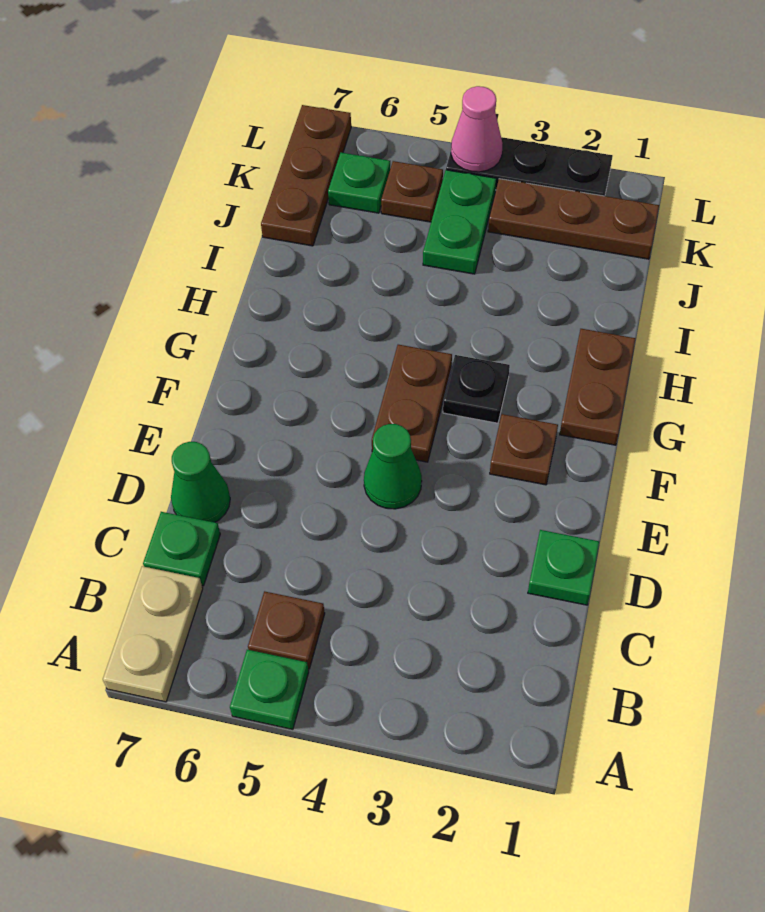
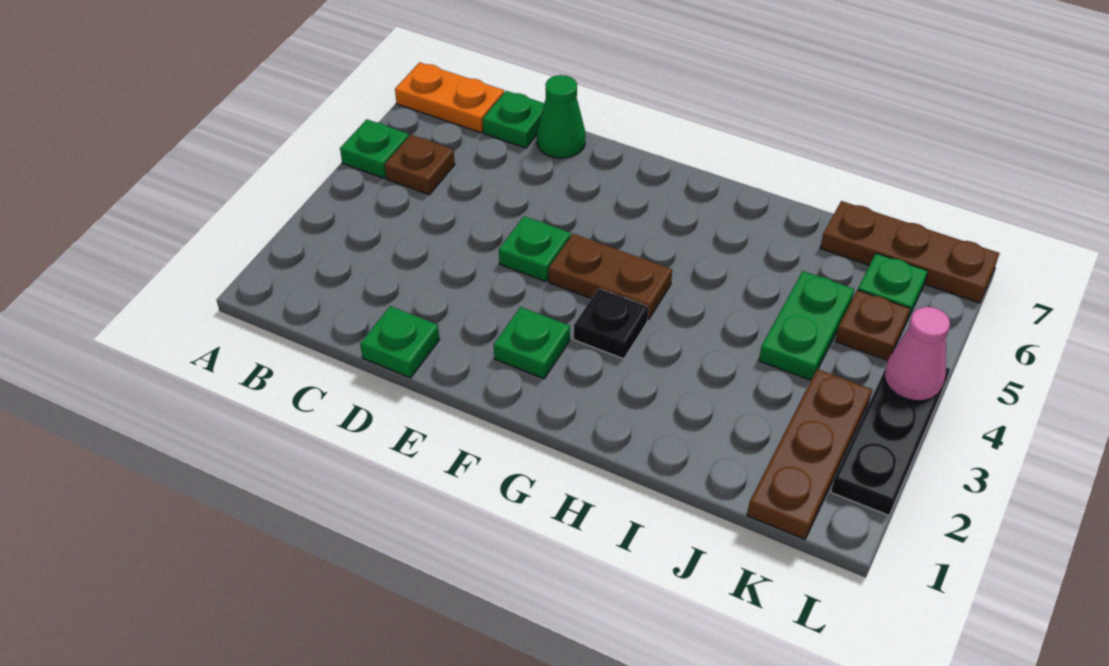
tan plate A7:B7 level 1 -> orange plate A7:B7 level 1
green cone E4 level 1 -> green plate E4 level 1
brown plate F2 level 1 -> green plate F2 level 1
brown plate G1:H1 level 1 -> none
green plate J4:K4 level 1 -> green plate J4:J5 level 1

